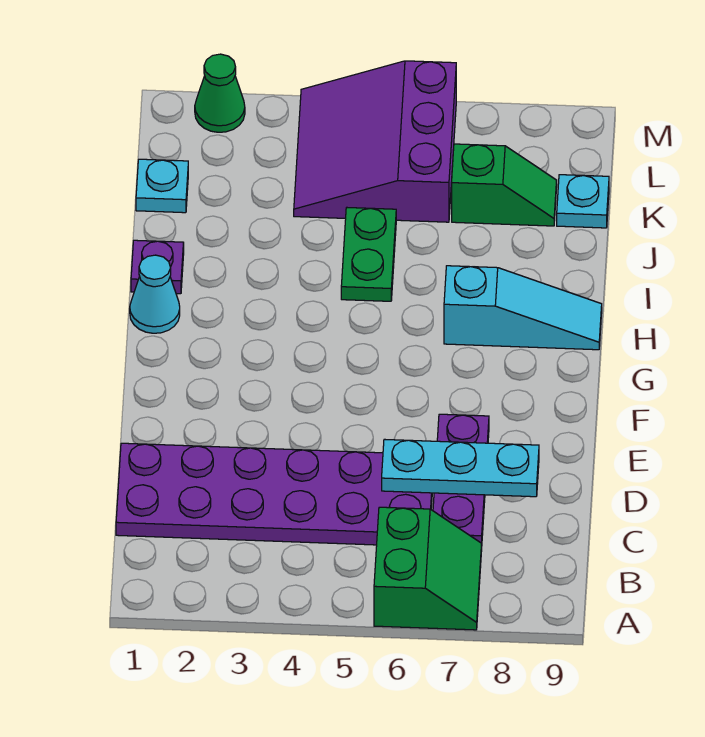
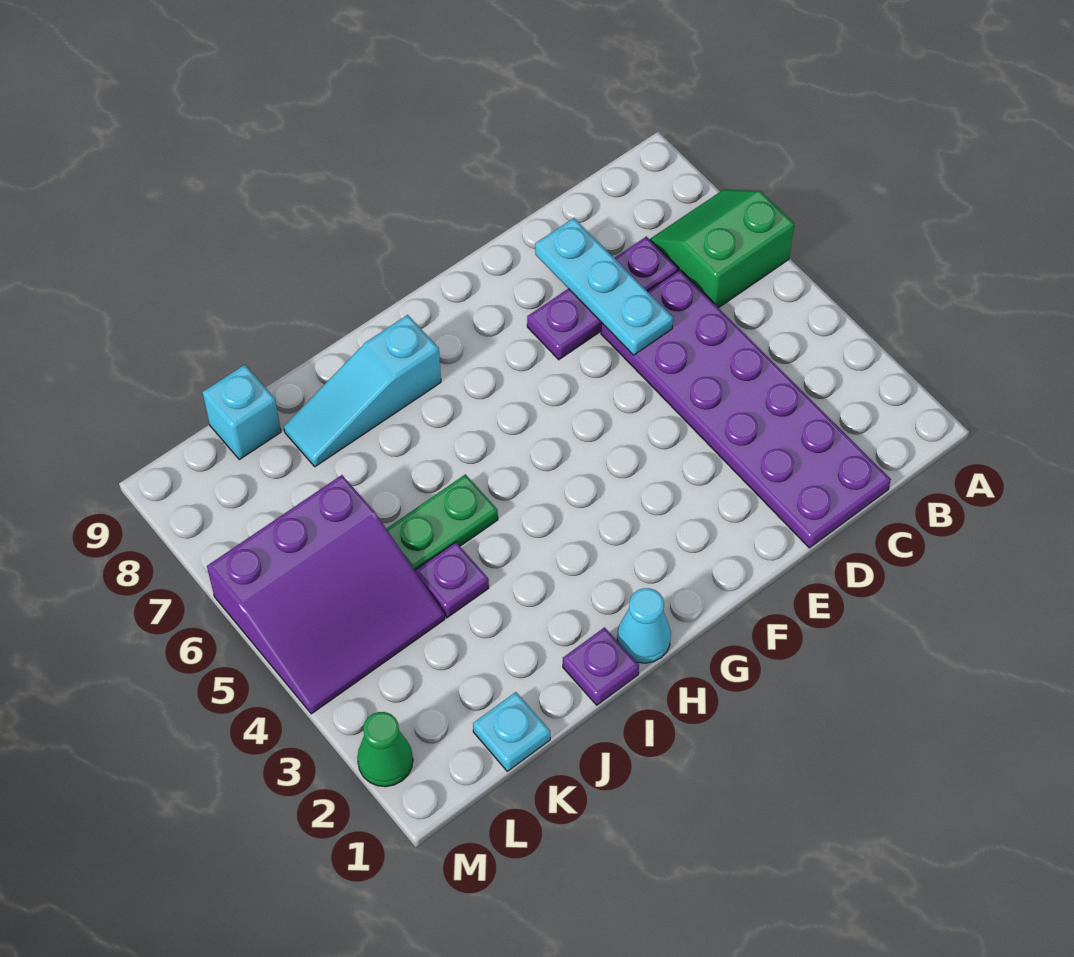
cyan slope H7:H9 level 1 top 7 -> cyan slope H8:J8 level 1 top H
none -> purple plate J4 level 1
green slope K7:K8 level 1 top 7 -> none
cyan plate K9 level 1 -> cyan brick K9 level 1

